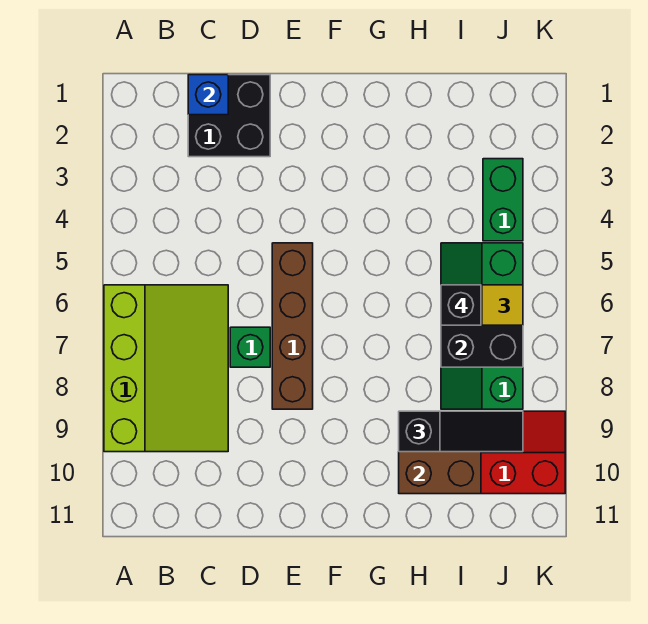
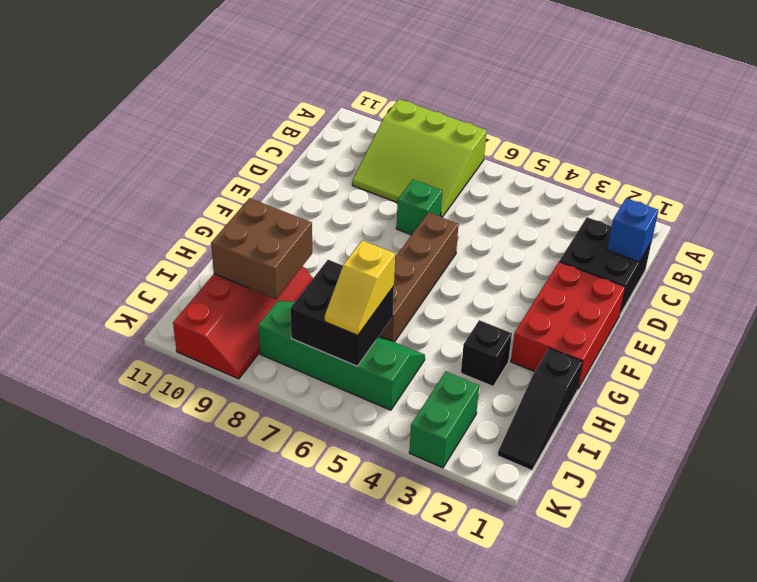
lime slope A6:C9 level 1 top A -> lime slope A7:C9 level 1 top A
none -> red brick E1:G2 level 1
brown brick E5:E8 level 1 -> brown brick E6:H6 level 1
black slope H9:J9 level 3 top H -> black slope H1:J1 level 1 top H
black brick I6 level 4 -> black brick H3 level 1
green brick J3:J4 level 1 -> green brick J3:K3 level 1

